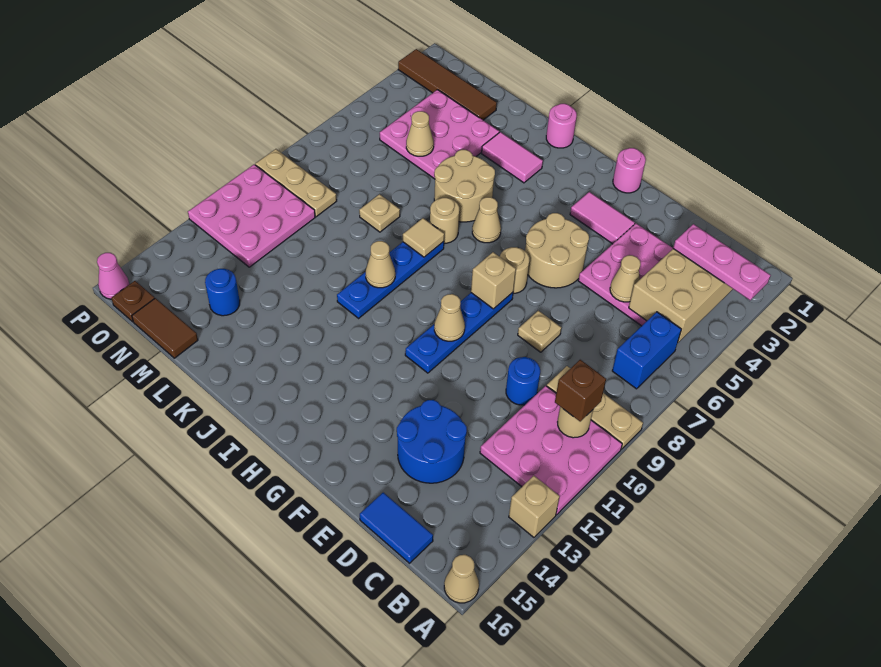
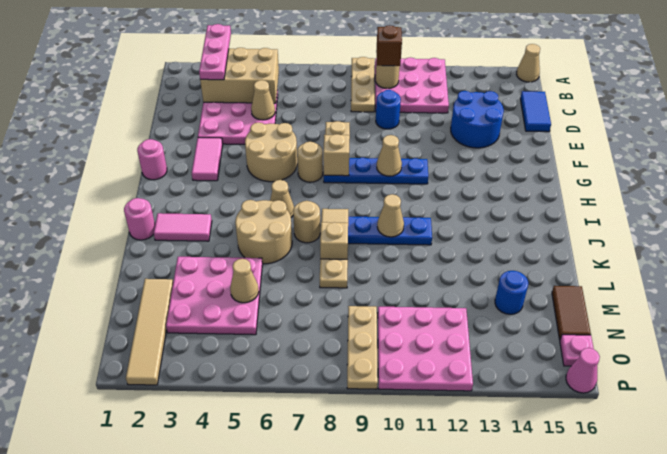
tan brick A13 level 1 -> tan brick K8 level 1
blue brick B6:B7 level 1 -> none
pink tile J3:K3 level 1 -> pink tile J2:J3 level 1
brown tile M2:P2 level 1 -> tan tile M2:P2 level 1
brown plate O16 level 1 -> pink plate O16 level 1

